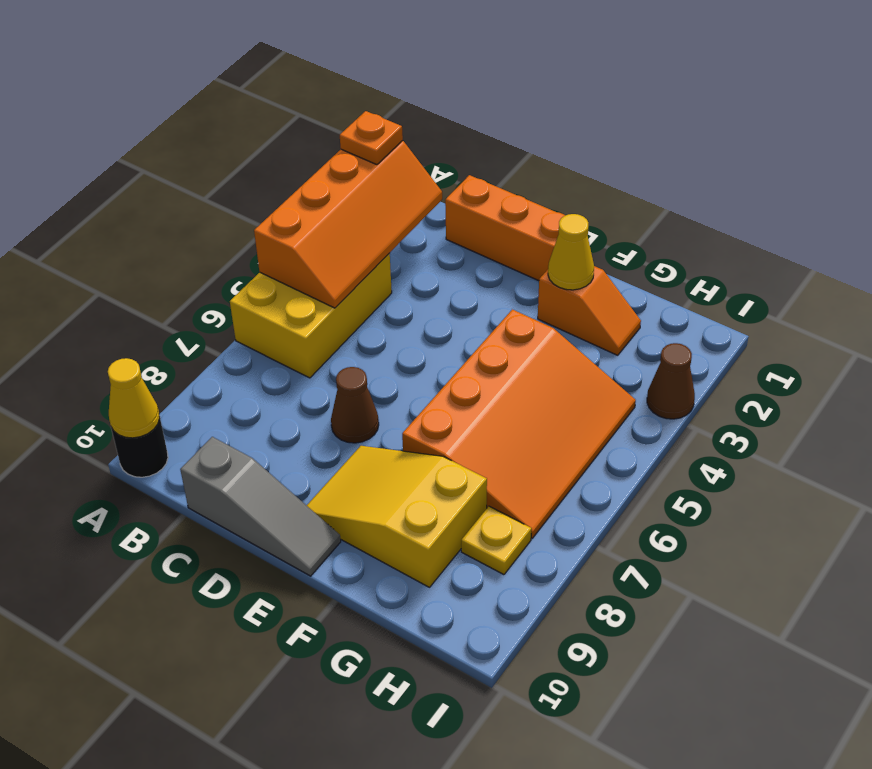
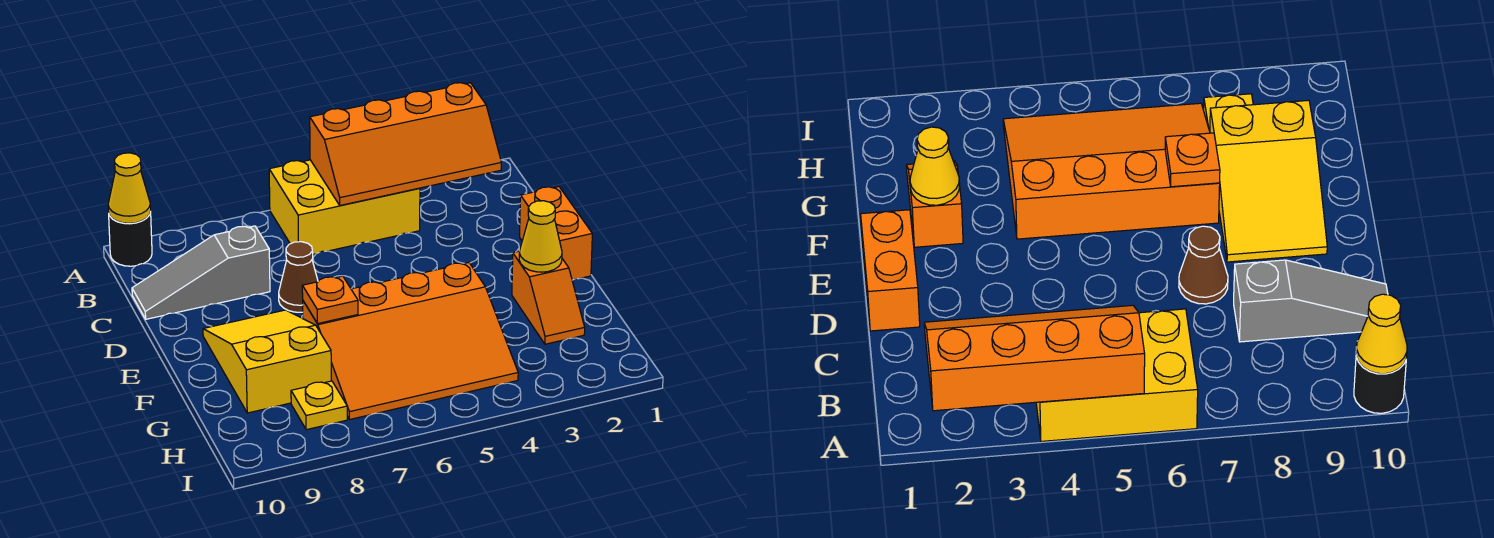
orange plate A2 level 3 -> orange plate F7 level 2
orange brick C1:E1 level 1 -> orange brick D1:E1 level 1
grey slope C10:E10 level 1 top C -> grey slope C8:C10 level 1 top 8
brown cone I3 level 1 -> none

